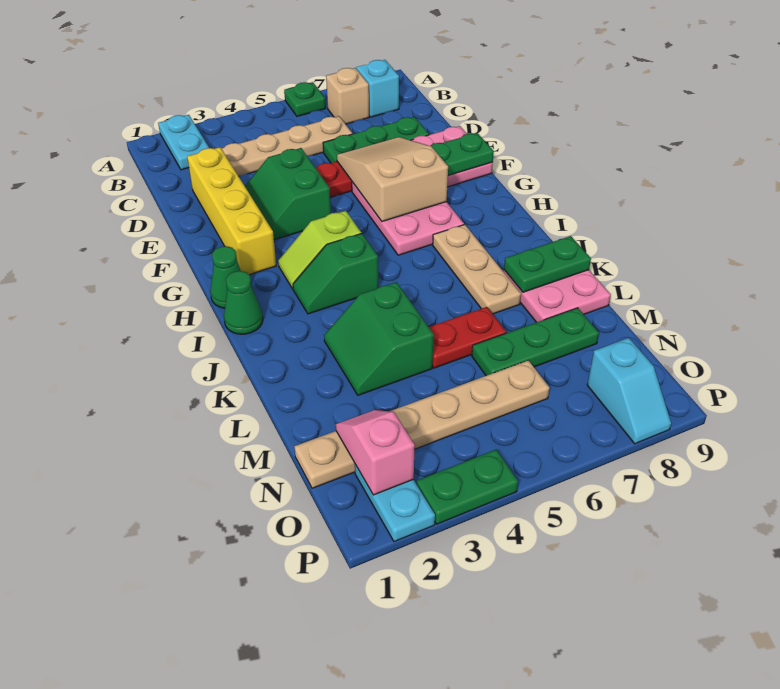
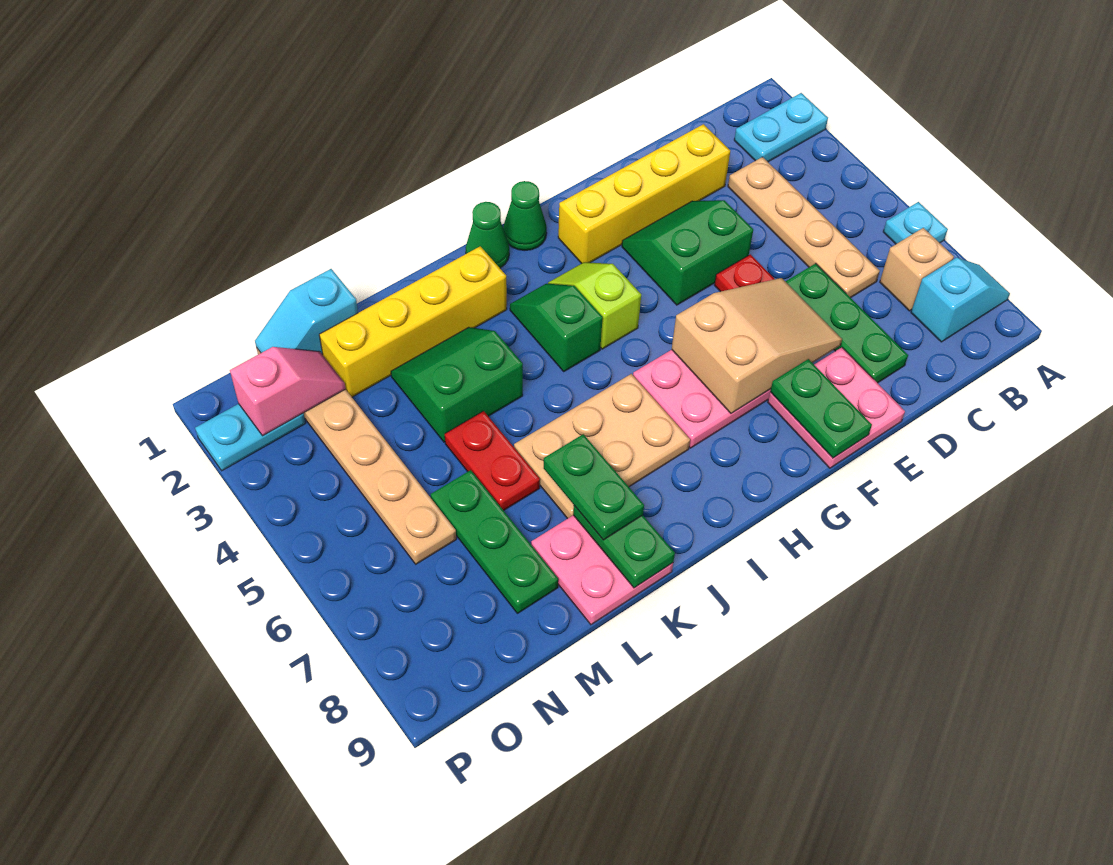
green plate A6 level 1 -> cyan plate A6 level 1
tan plate I7:K7 level 1 -> tan plate I6:K7 level 1
none -> yellow brick J2:M2 level 1
cyan slope O8:P8 level 1 top O -> cyan slope M1:N1 level 2 top M
green plate P3:P4 level 1 -> green plate K7:K8 level 3

